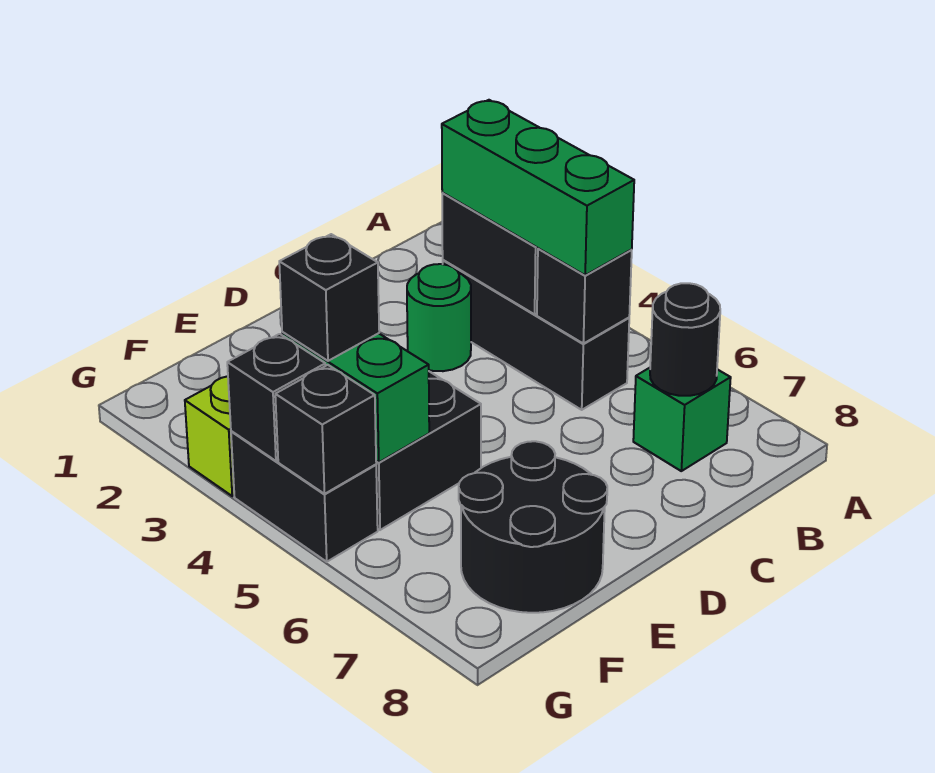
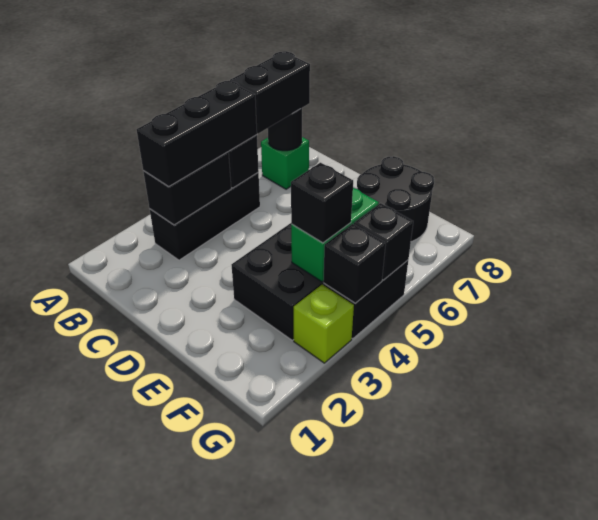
green brick B3:B5 level 3 -> black brick B3:B5 level 3
none -> black brick B6:B7 level 3
green round brick C3 level 1 -> none

